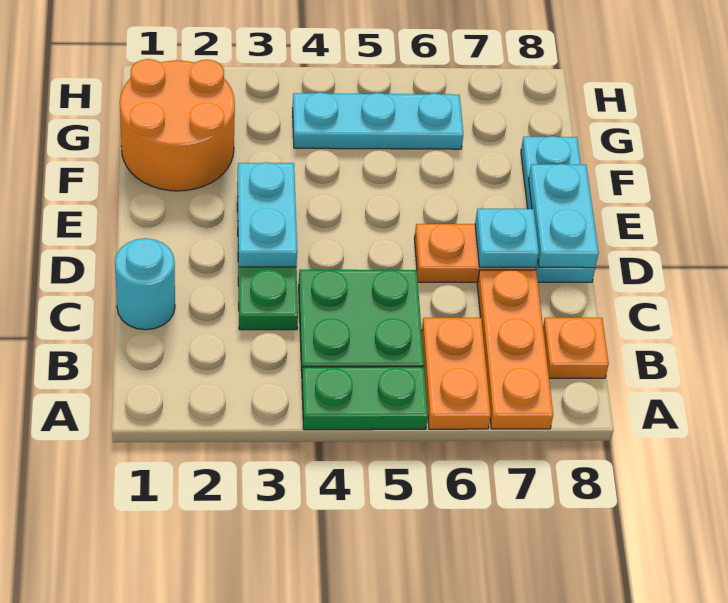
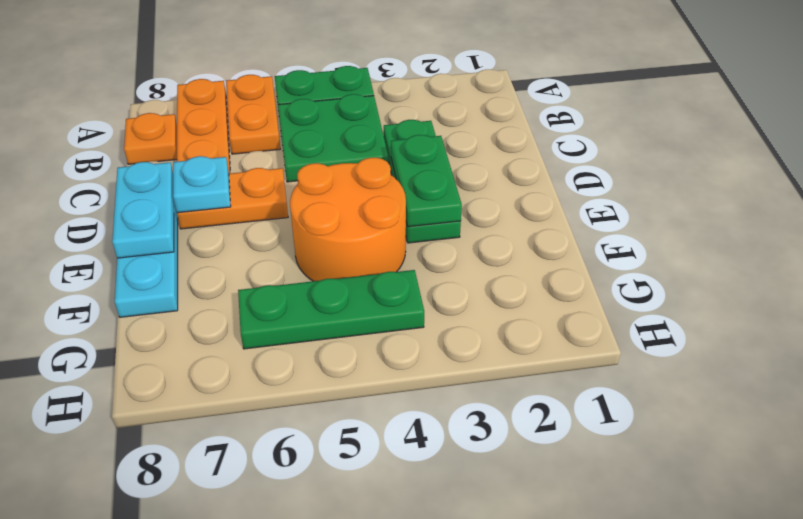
cyan round brick C1 level 1 -> none
cyan plate D3:E3 level 2 -> green plate D3:E3 level 2
orange round brick F1:G2 level 1 -> orange round brick E4:F5 level 1
cyan plate G4:G6 level 1 -> green plate G4:G6 level 1

